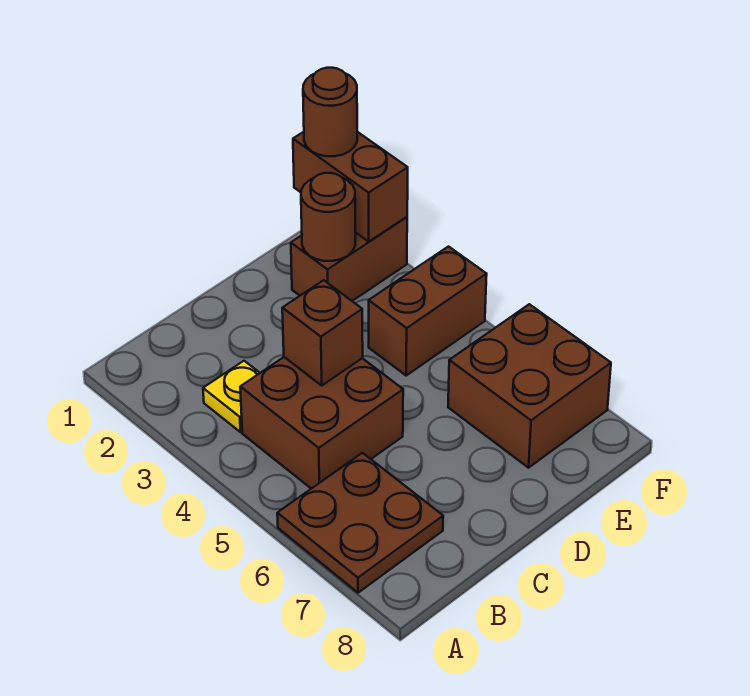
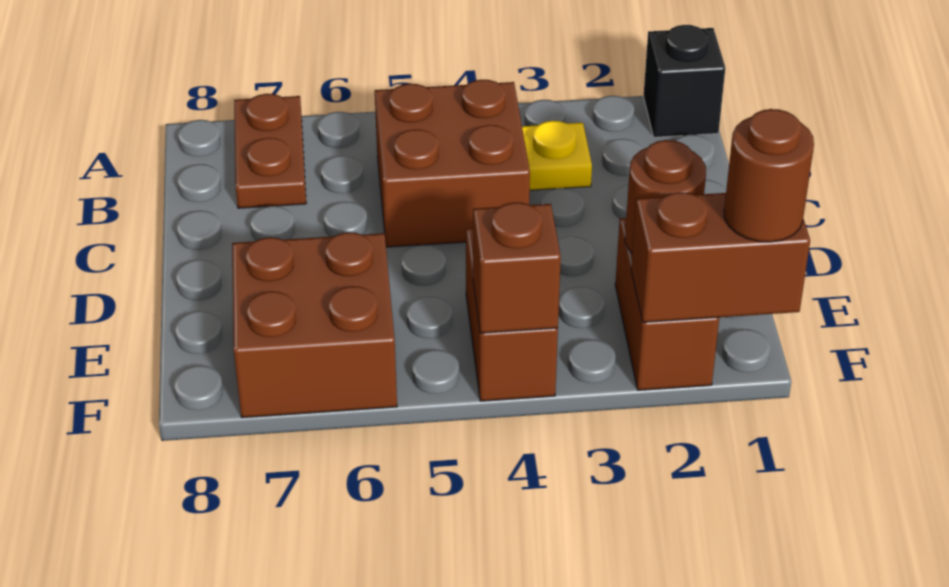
none -> black brick A1 level 1
brown plate A6:B7 level 1 -> brown plate A7:B7 level 1
brown brick C4 level 2 -> brown brick F4 level 2

